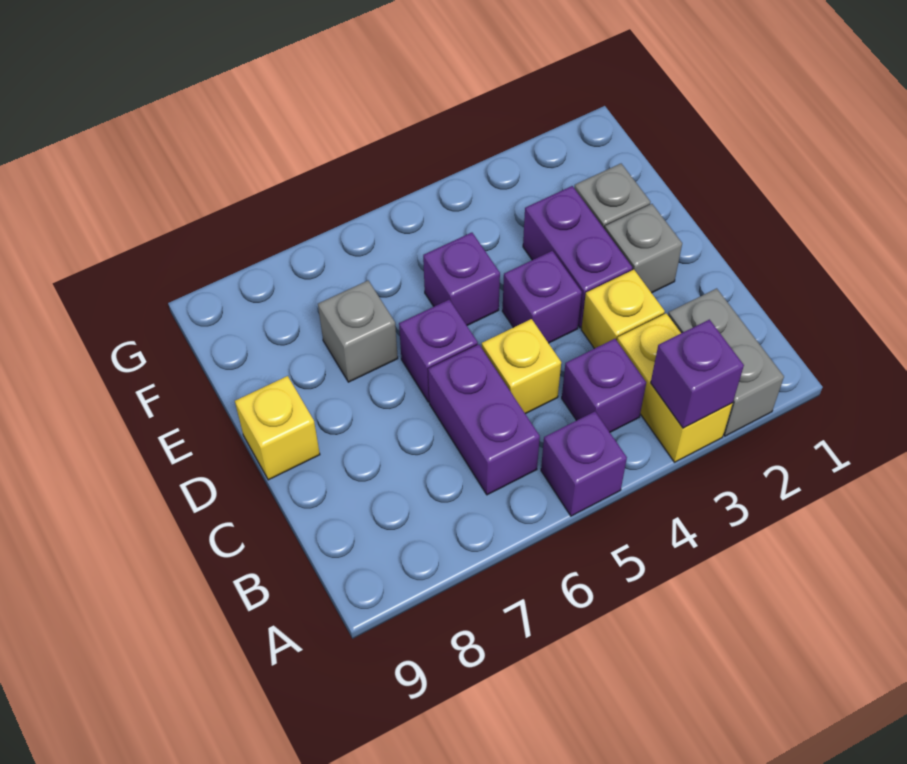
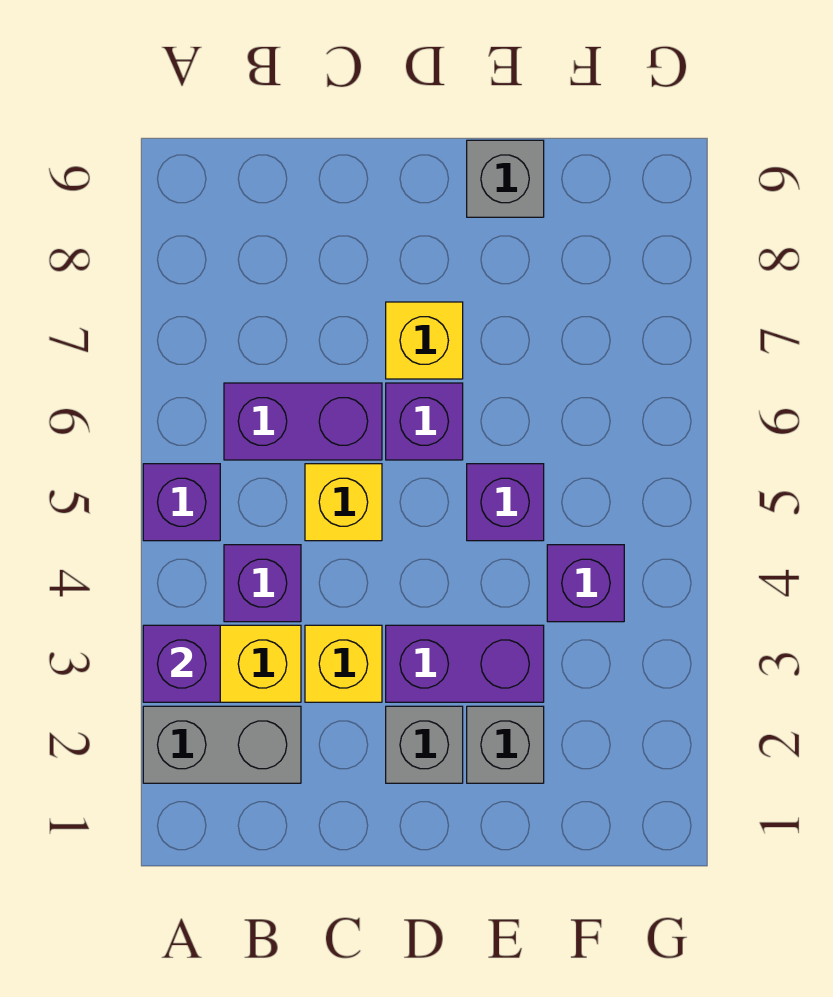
purple brick D4 level 1 -> purple brick F4 level 1
yellow brick D9 level 1 -> yellow brick D7 level 1
grey brick E7 level 1 -> grey brick E9 level 1

